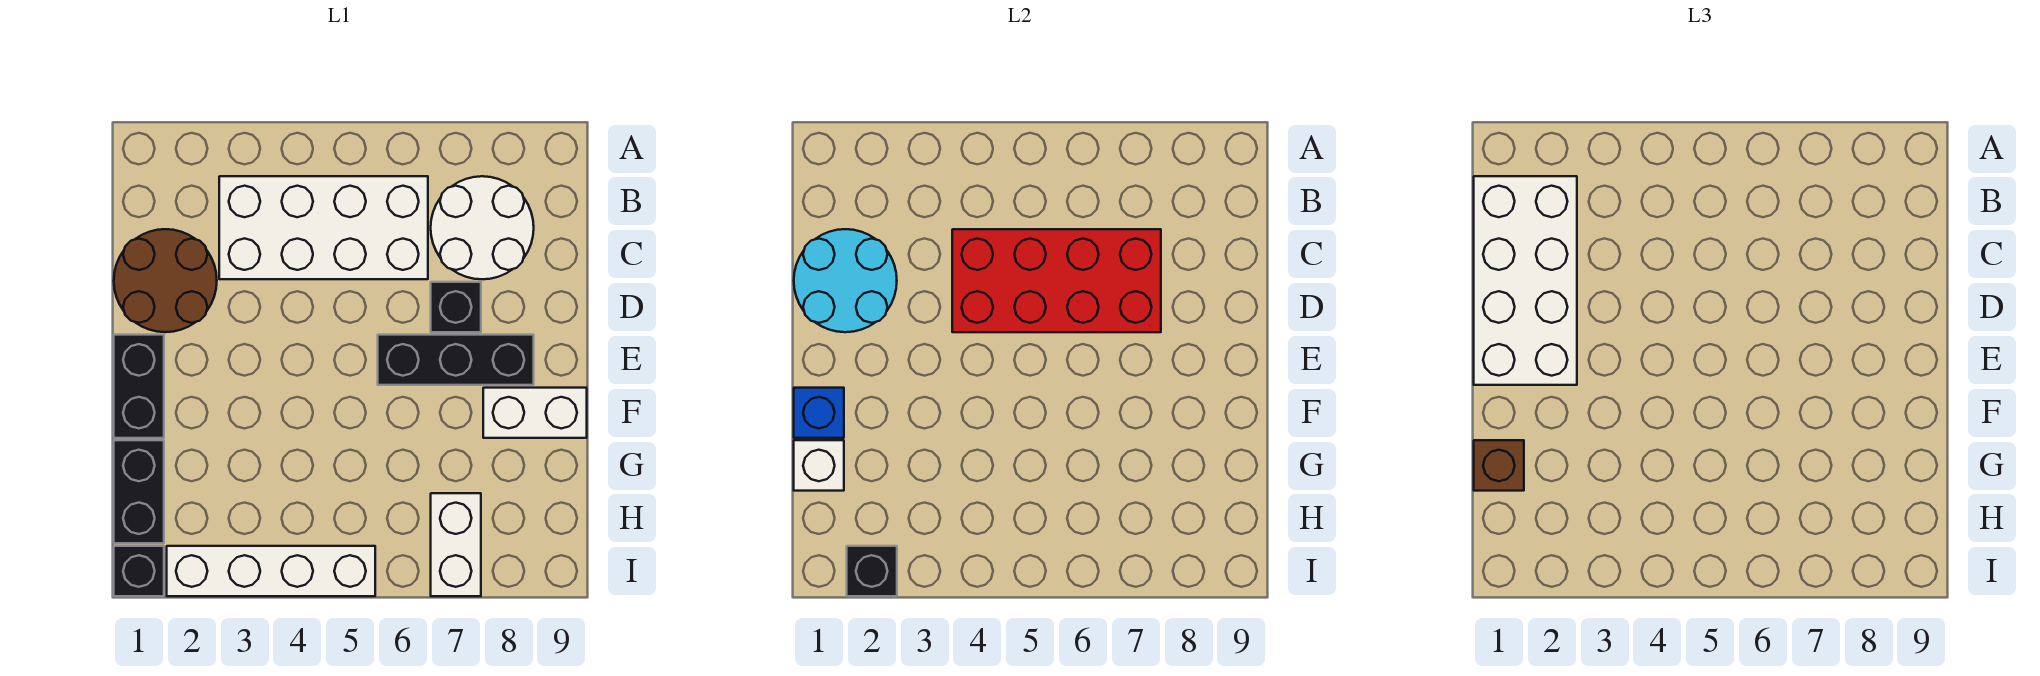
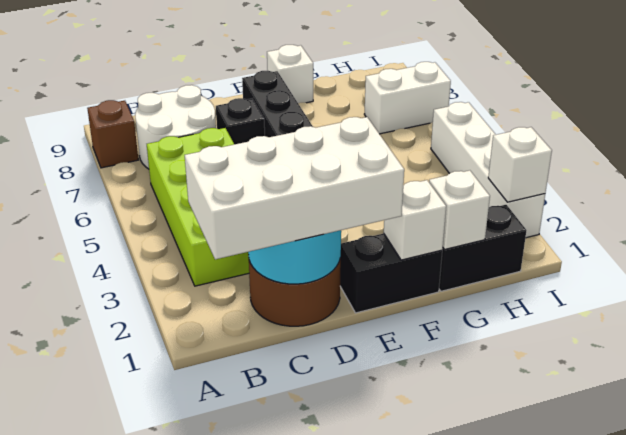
white brick B3:C6 level 1 -> lime brick B3:C6 level 1
red brick C4:D7 level 2 -> none
blue brick F1 level 2 -> white brick F1 level 2
white brick F8:F9 level 1 -> white brick F9 level 1
brown brick G1 level 3 -> brown brick A8 level 1
black brick I1 level 1 -> none
black brick I2 level 2 -> white brick I2 level 2

